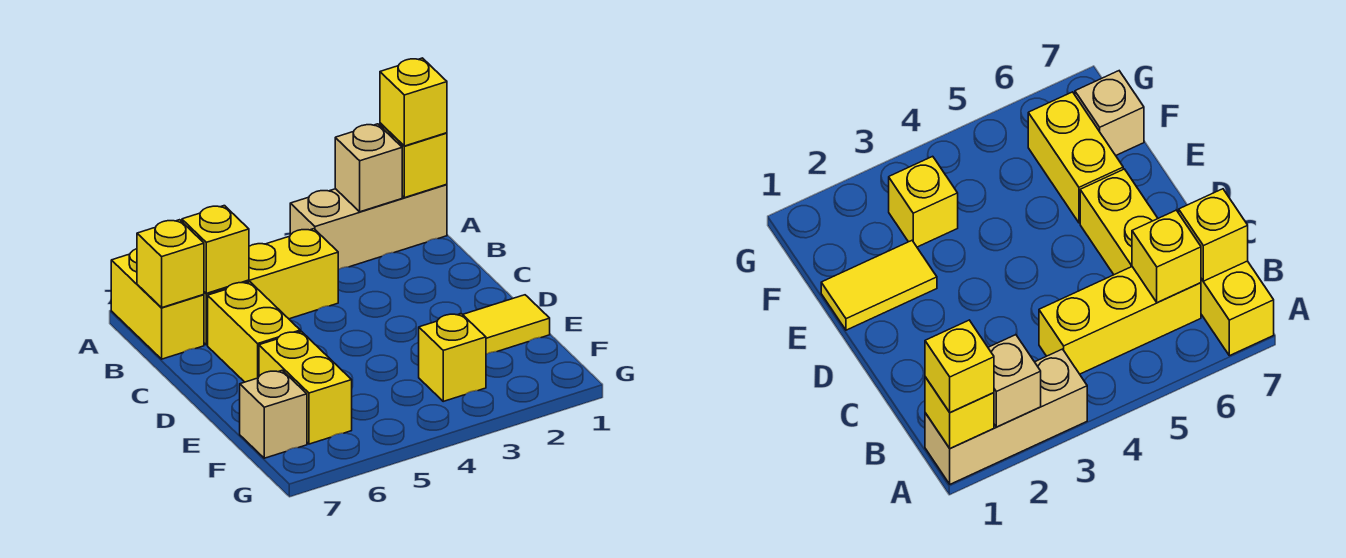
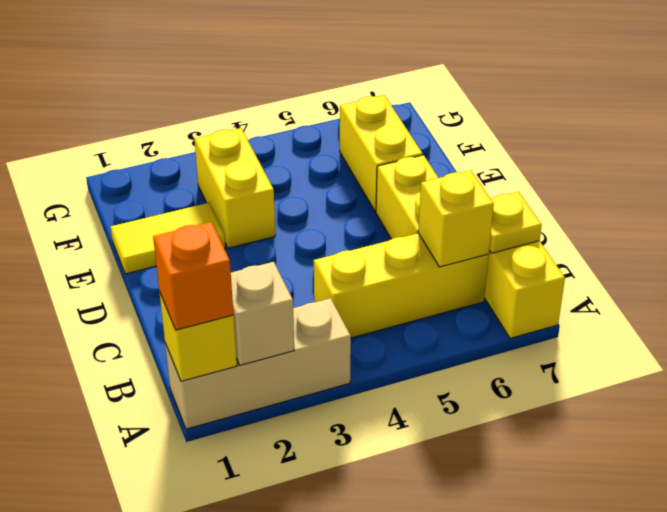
yellow brick A1 level 3 -> orange brick A1 level 3
yellow brick B7 level 2 -> yellow plate B7 level 2
yellow brick F3 level 1 -> yellow brick E3:F3 level 1
tan brick F7 level 1 -> none

